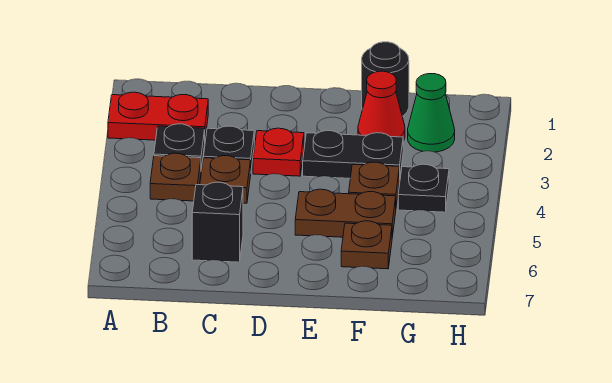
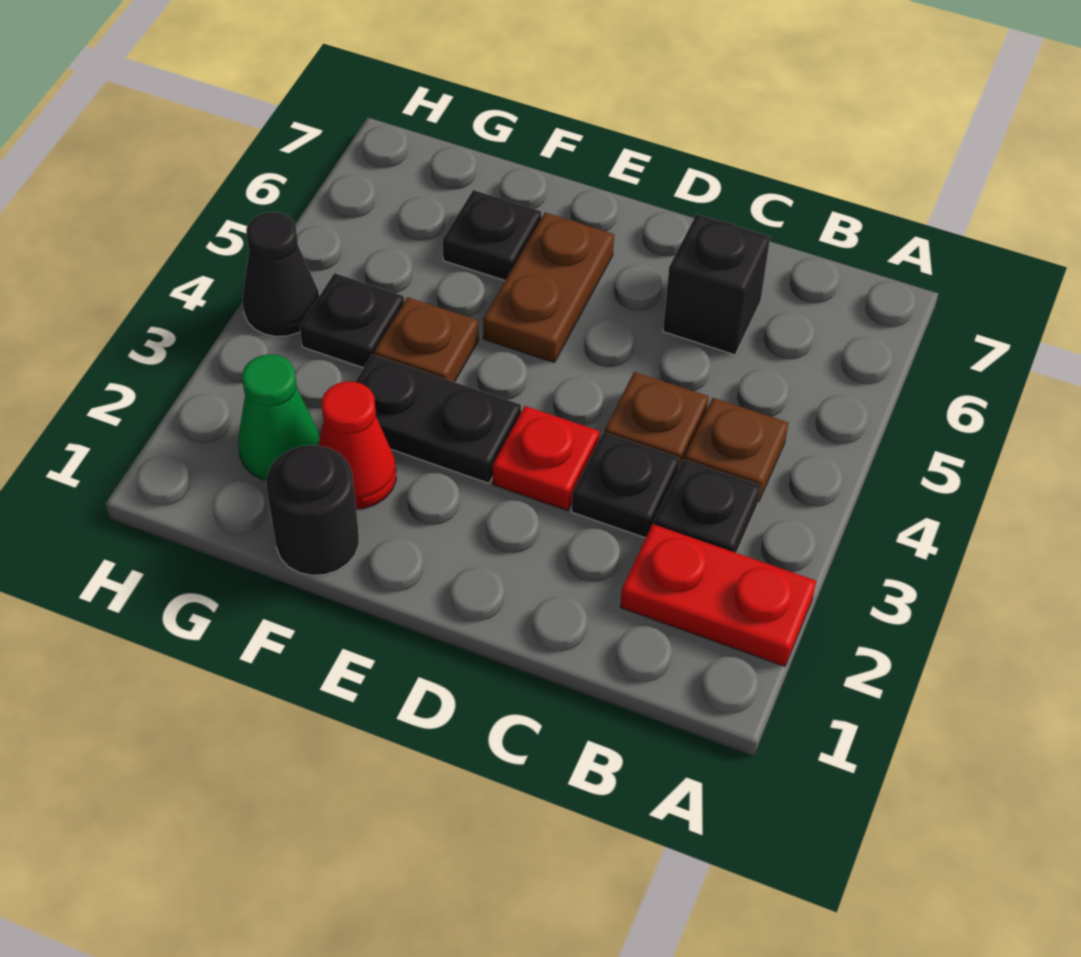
brown plate E5:F5 level 1 -> brown plate E5:E6 level 1
brown plate F6 level 1 -> black plate F6 level 1
none -> black cone H4 level 1

